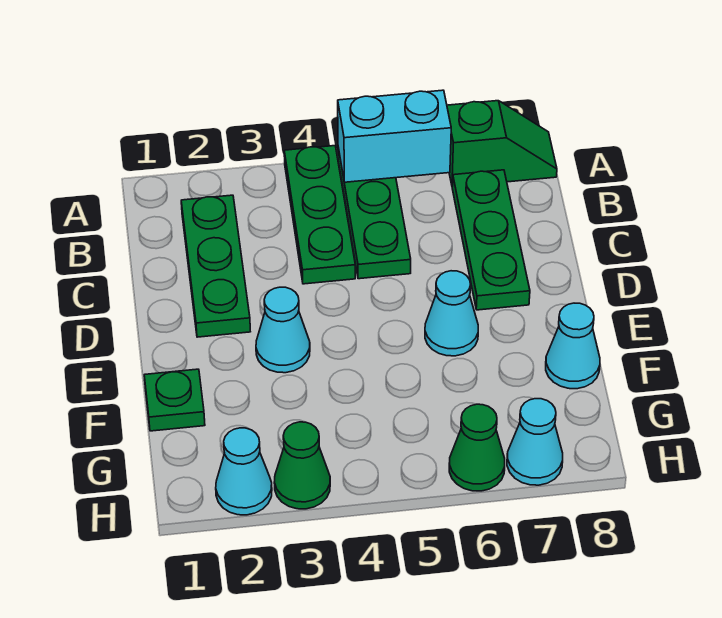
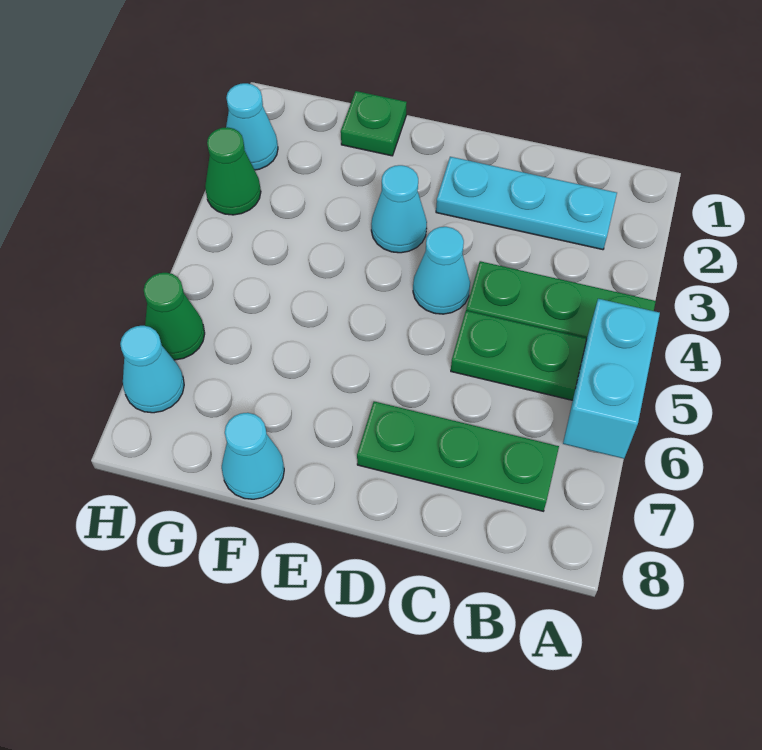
green slope A7:A8 level 1 top 7 -> none
green plate B2:D2 level 1 -> cyan plate B2:D2 level 1
cyan cone E6 level 1 -> cyan cone D4 level 1

